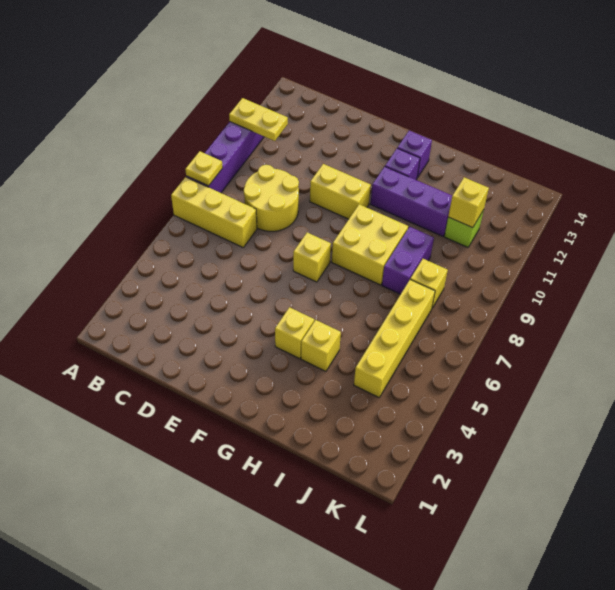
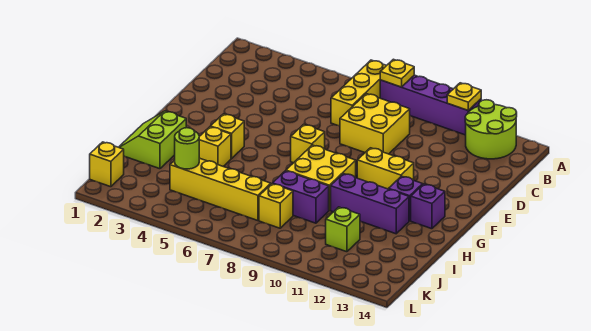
yellow plate A11:B11 level 2 -> yellow plate A11 level 2
none -> lime round brick A12:B13 level 1
yellow round brick C8:D9 level 1 -> yellow brick C8:D9 level 1
yellow brick E10:F10 level 1 -> yellow brick F10:F11 level 1
purple brick G11:I11 level 1 -> purple brick H10:H12 level 1
none -> lime slope H1:I2 level 1 top 2
none -> lime round brick J4 level 2
yellow brick J11 level 2 -> yellow brick K1 level 1

